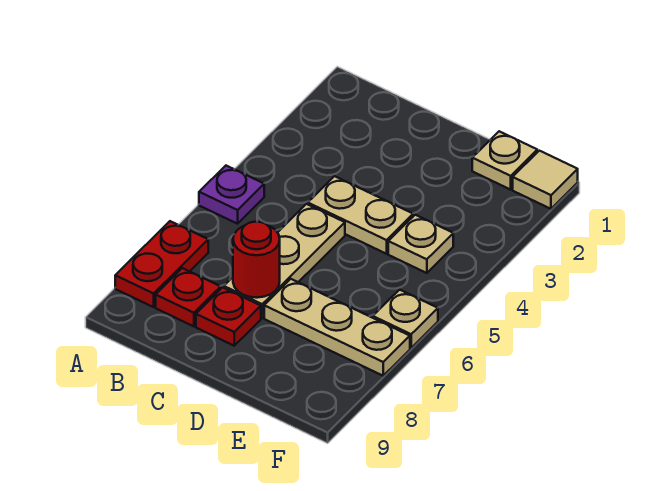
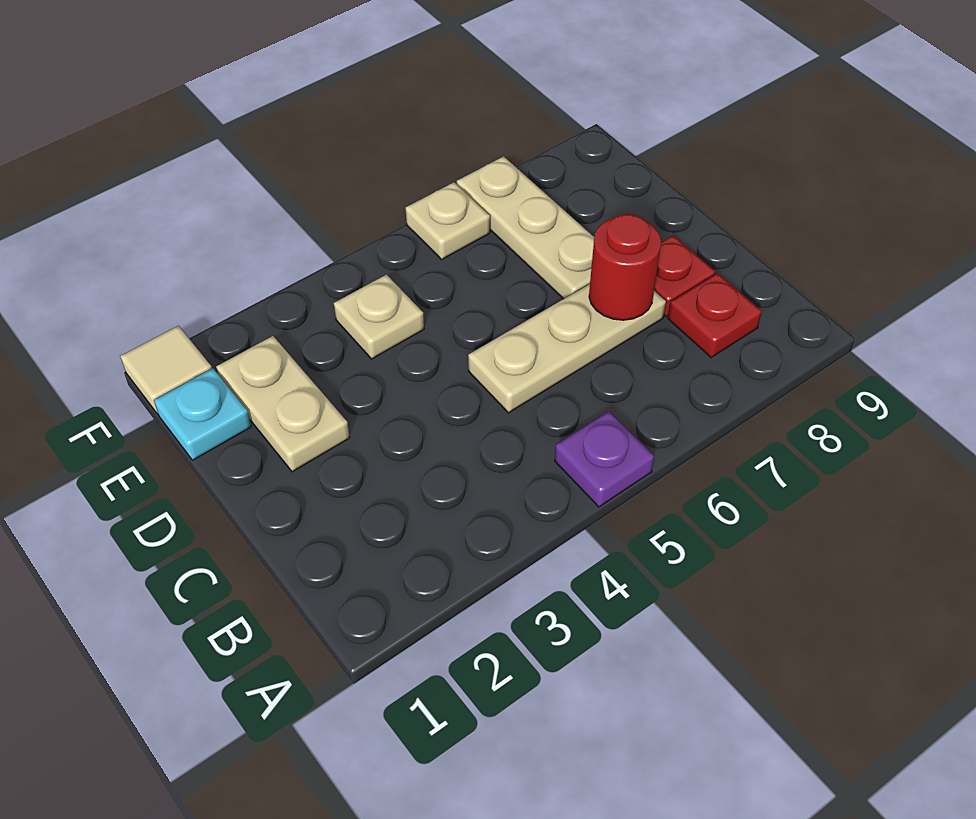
red plate A7:A8 level 1 -> none
tan plate C4:D4 level 1 -> tan plate D2:E2 level 1
tan plate E1 level 1 -> cyan plate E1 level 1

